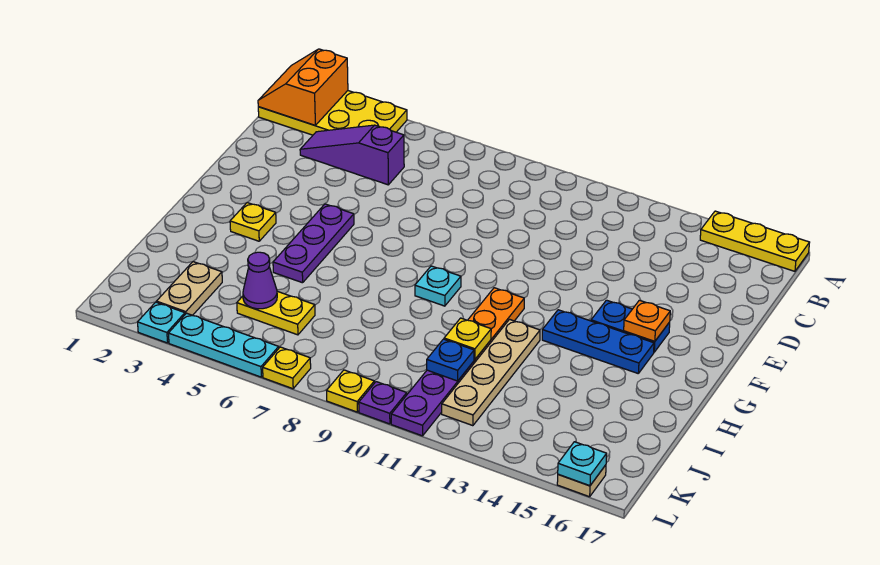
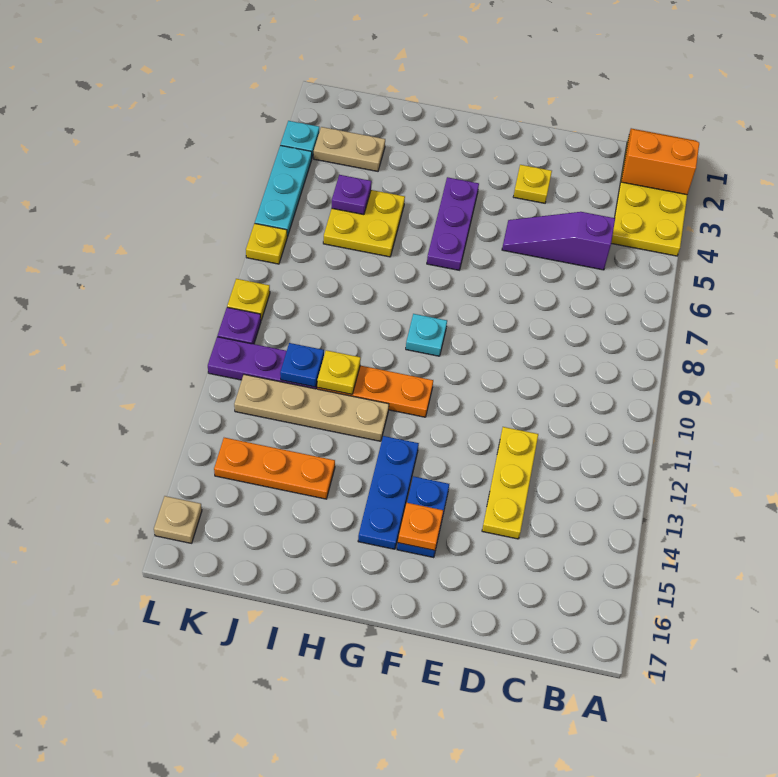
yellow plate A15:A17 level 1 -> yellow plate D12:D14 level 1
purple slope C3:C5 level 1 top 5 -> purple slope C5:E5 level 1 top C
purple plate F5:H5 level 1 -> purple plate G4:G6 level 1
yellow plate G3 level 1 -> yellow plate E3 level 1
none -> orange plate I14:K14 level 1
yellow plate J5:J6 level 1 -> yellow plate I5:J6 level 1
purple cone J5 level 2 -> purple plate J5 level 2
cyan plate L16 level 2 -> none

